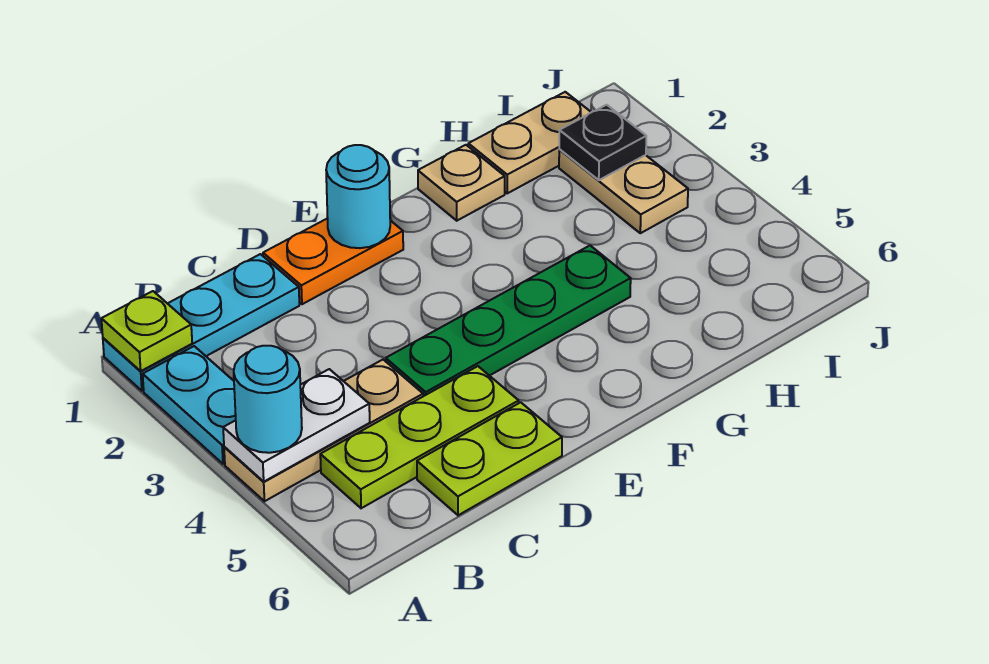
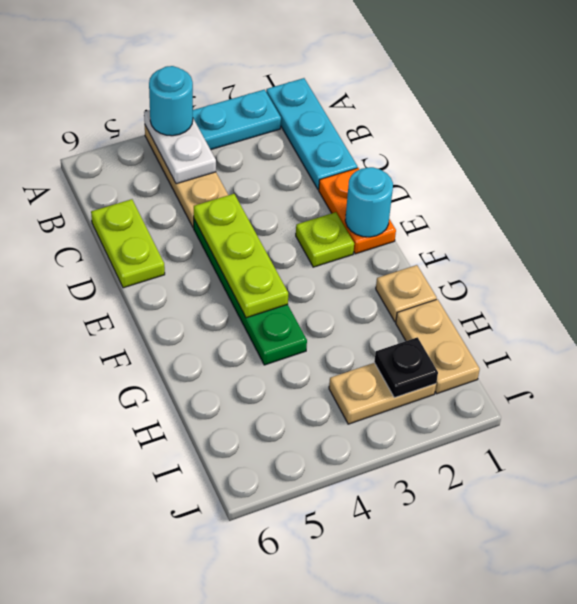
lime plate A1 level 2 -> lime plate E2 level 1
lime plate B5:D5 level 1 -> lime plate D4:F4 level 2

